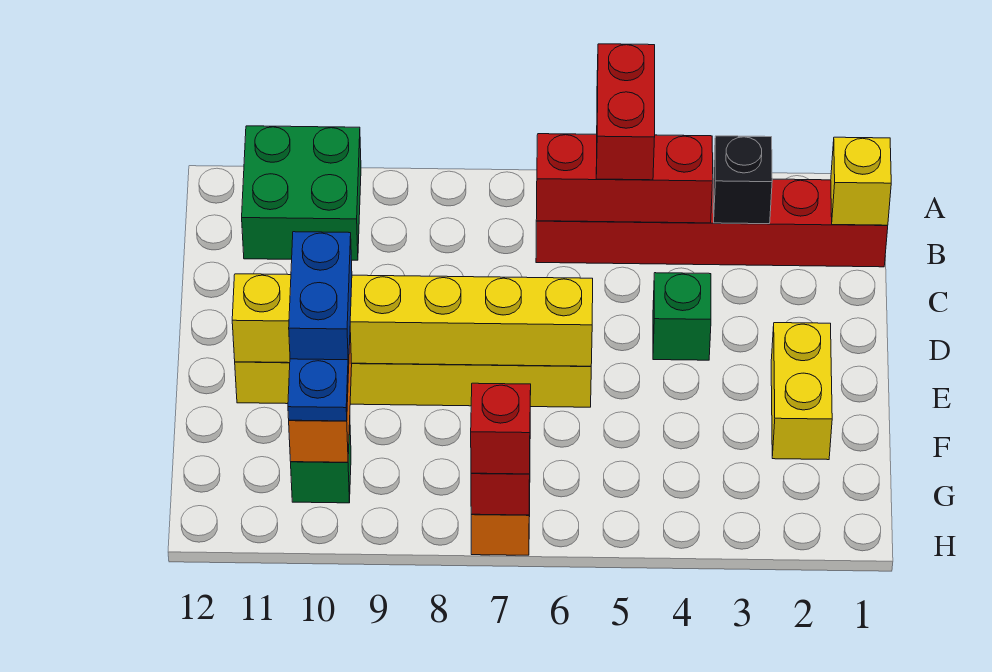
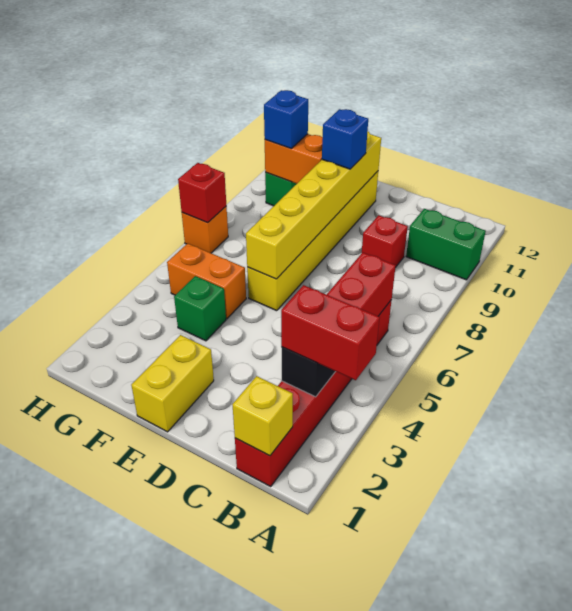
red brick A5:B5 level 3 -> red brick A3:B3 level 3
green brick A10:B11 level 1 -> green brick A10:B10 level 1
green brick D4 level 1 -> green brick F4 level 1
yellow brick E2:F2 level 1 -> yellow brick E1:E2 level 1
blue brick E10:F10 level 3 -> blue brick E10 level 3
none -> orange brick F5:G5 level 1
blue plate G10 level 3 -> blue brick G10 level 3
red brick H7 level 3 -> red brick C9 level 1

